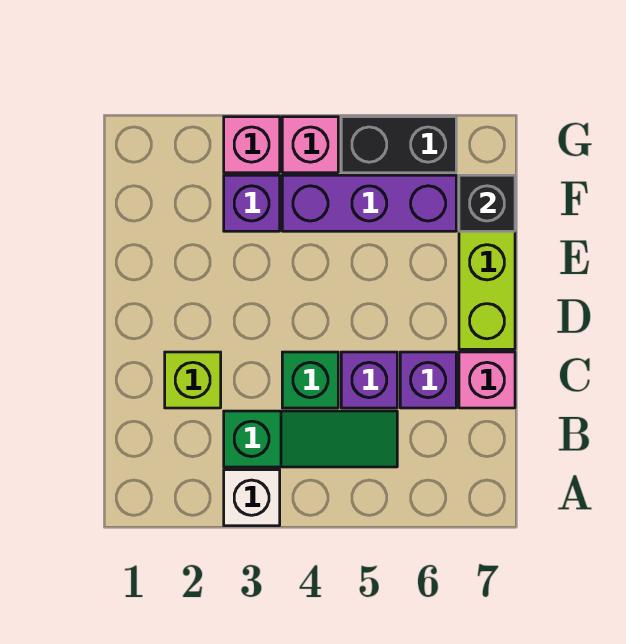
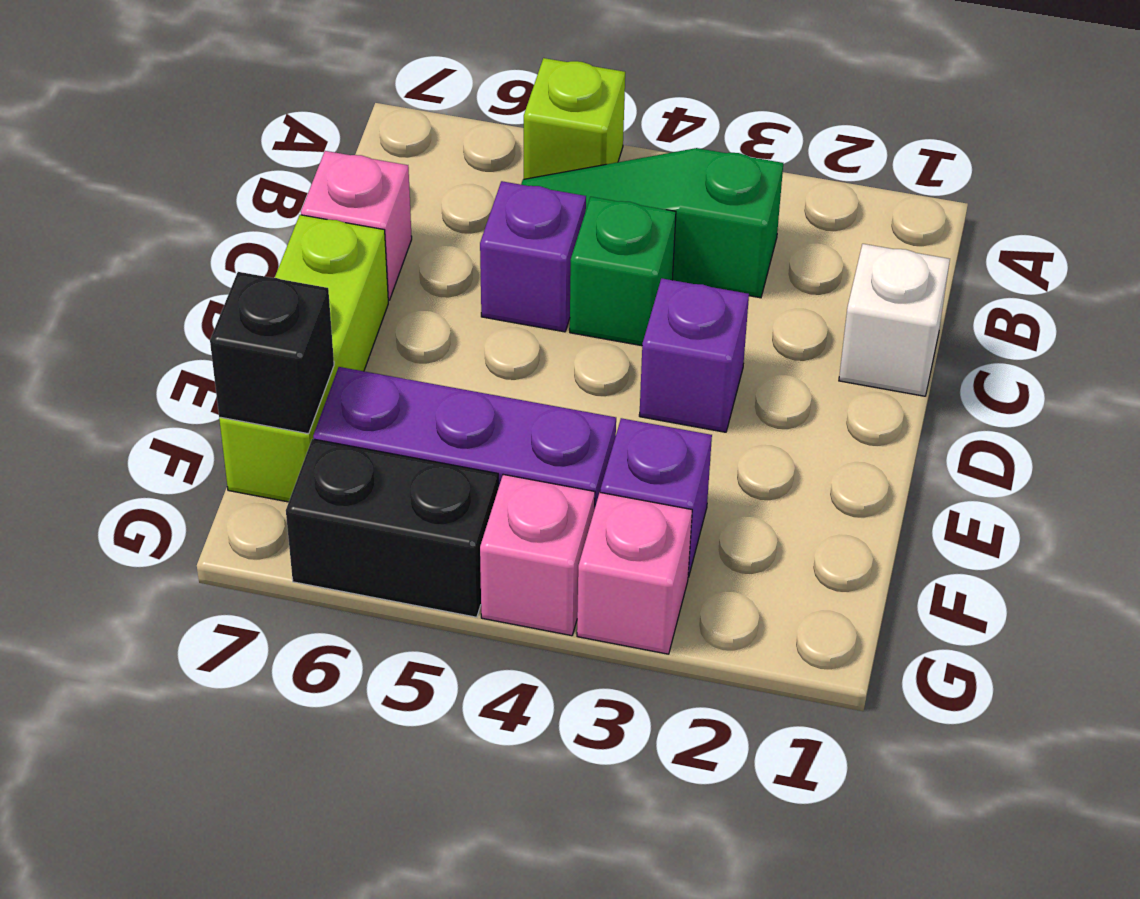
white brick A3 level 1 -> white brick C1 level 1
lime brick C2 level 1 -> lime brick A5 level 1
purple brick C6 level 1 -> purple brick D3 level 1

